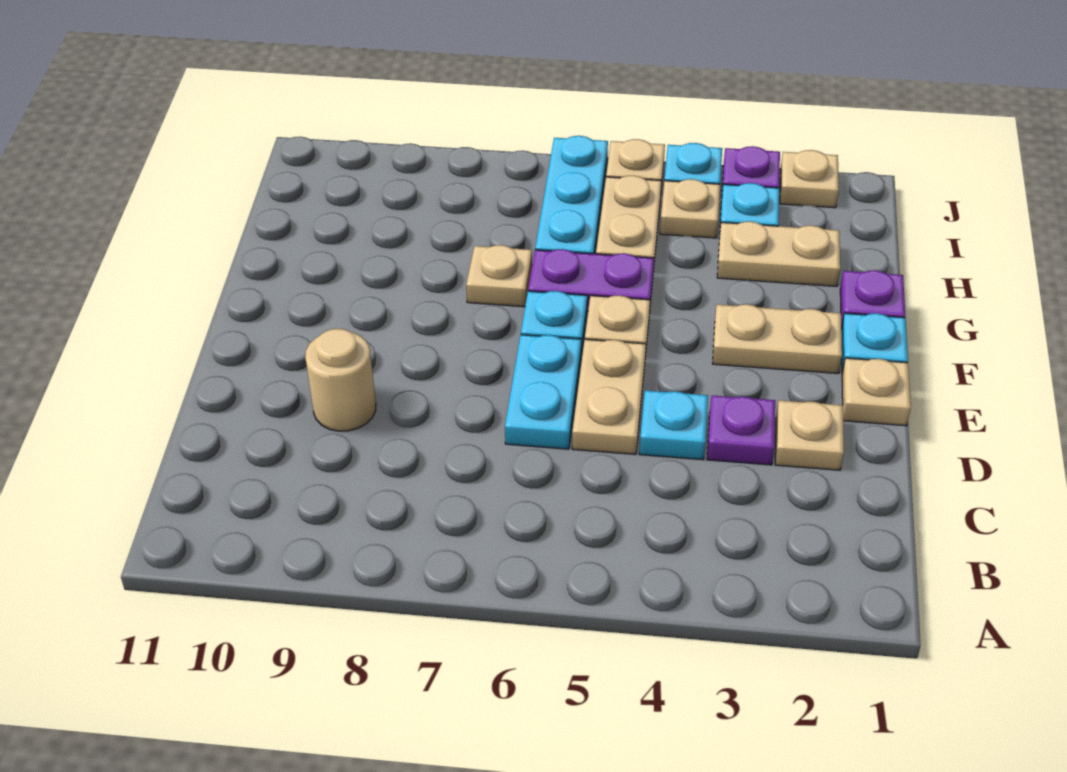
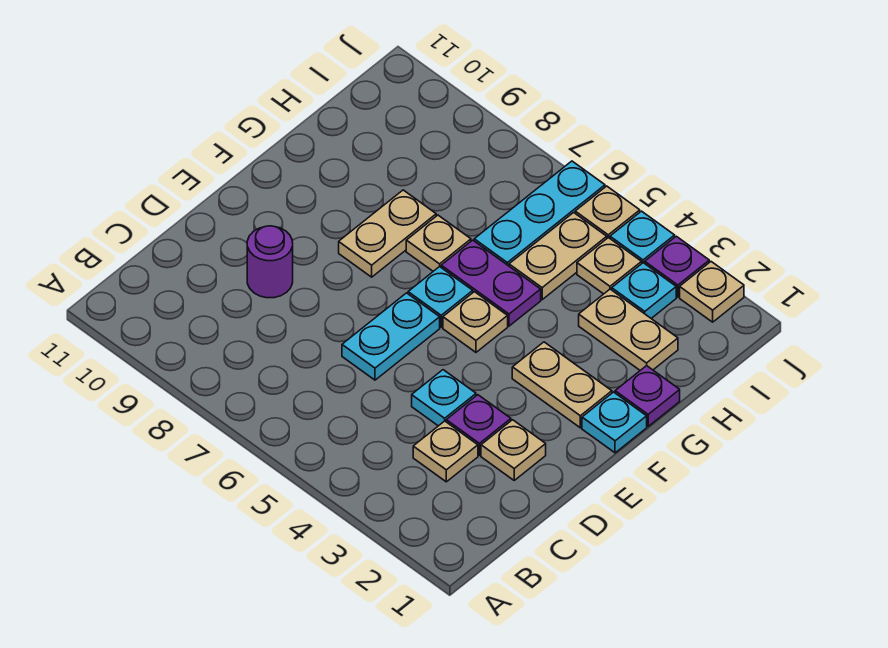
tan plate D5:E5 level 1 -> tan plate F8:G8 level 1
tan round brick D9 level 1 -> purple round brick D9 level 1
tan plate E1 level 1 -> tan plate C3 level 1

